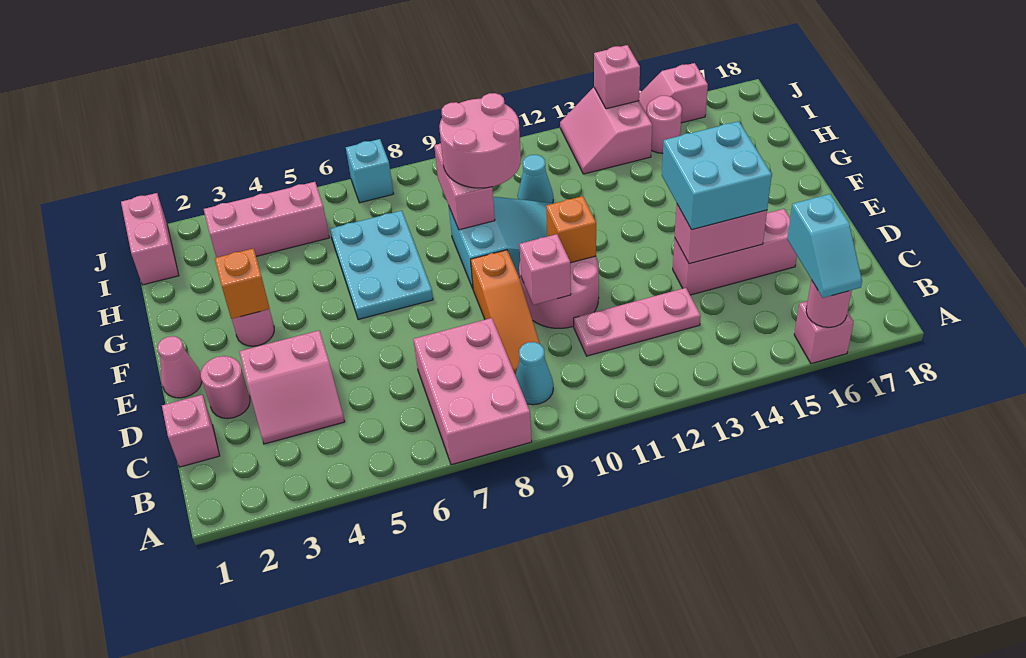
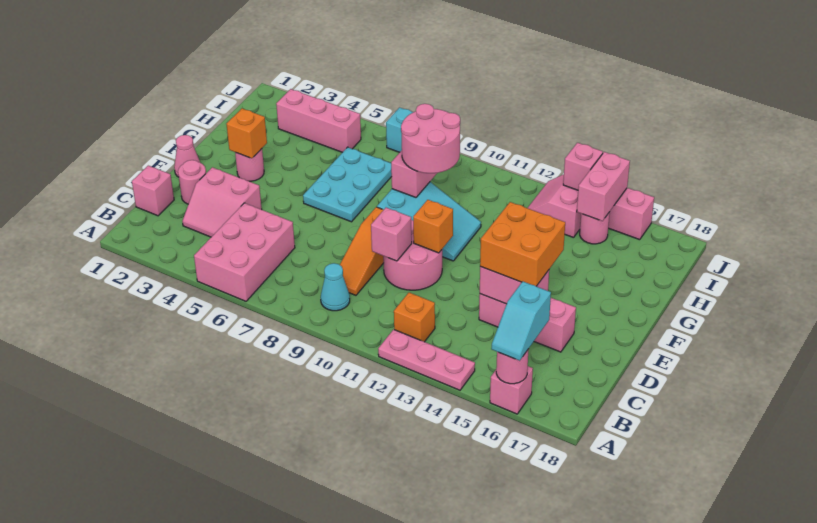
pink brick A7:C8 level 1 -> pink brick A5:C6 level 1
none -> orange brick B12 level 1
pink plate C11:C13 level 1 -> pink plate A12:A14 level 1
cyan brick D14:E15 level 3 -> orange brick D14:E15 level 3
cyan cone H11 level 1 -> none
pink brick I1:J1 level 1 -> pink brick I15:J15 level 2

